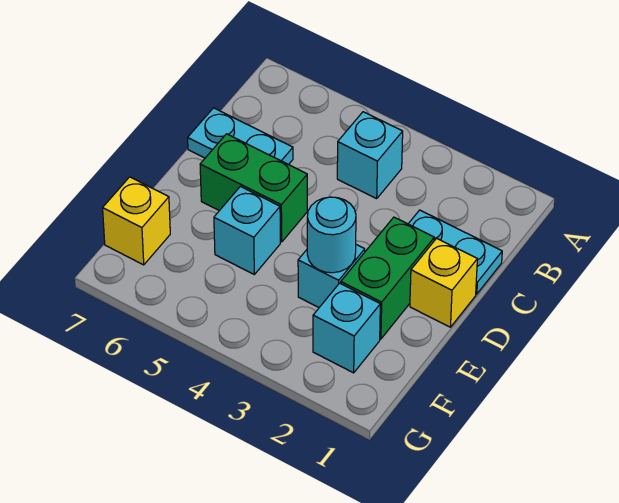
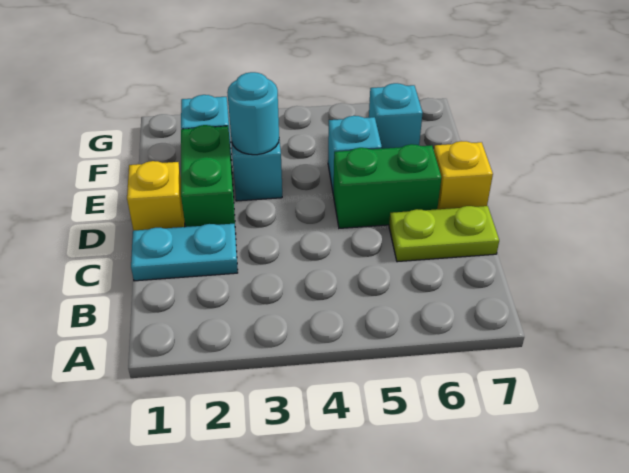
cyan brick B4 level 1 -> cyan brick F6 level 1
cyan plate C6:C7 level 1 -> lime plate C6:C7 level 1
yellow brick F7 level 1 -> yellow brick D7 level 1

